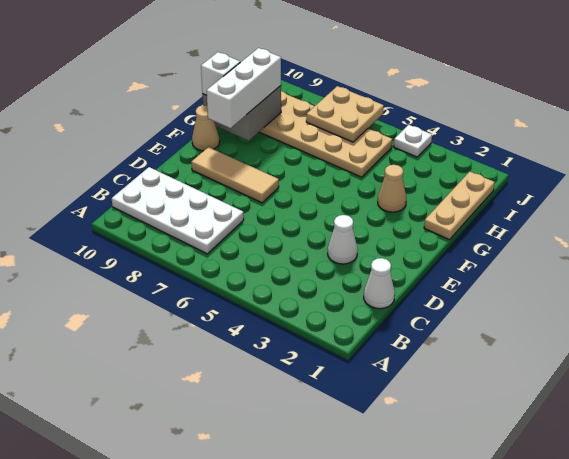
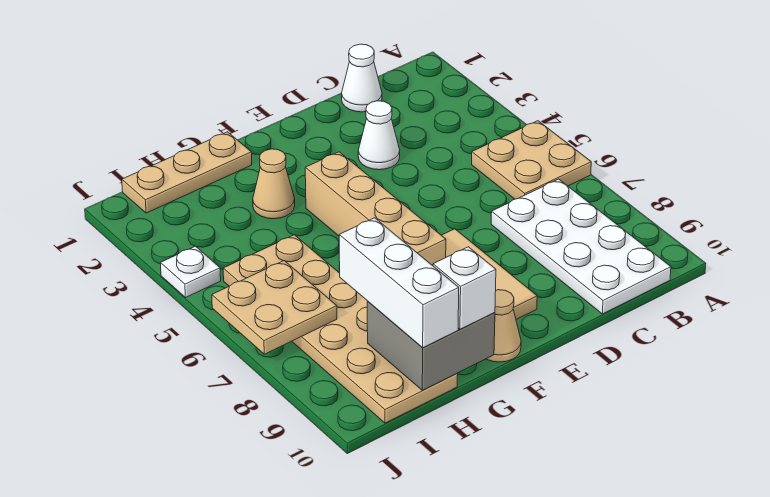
none -> tan plate A5:B6 level 1
none -> tan brick F4:F7 level 1
white brick F9:H9 level 3 -> white brick H8:H10 level 3

